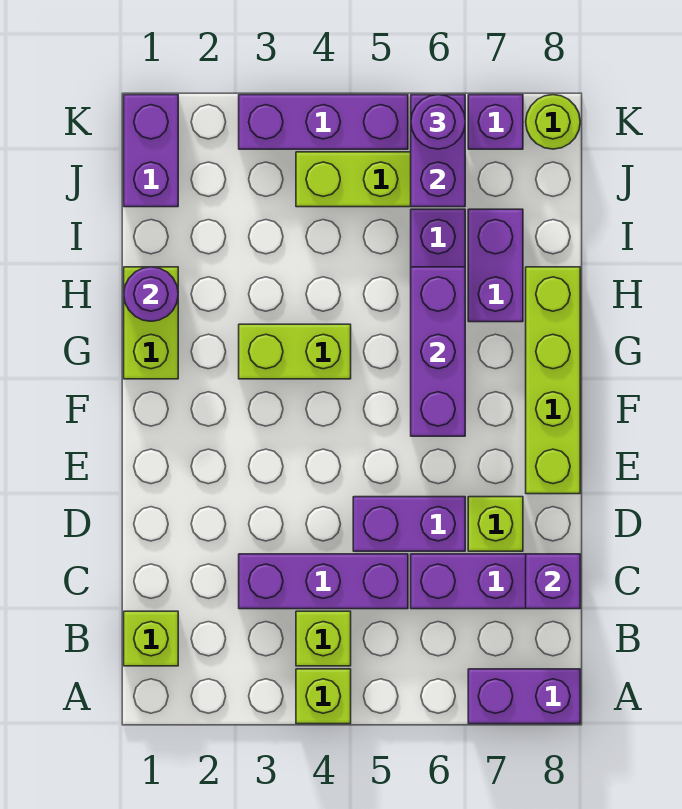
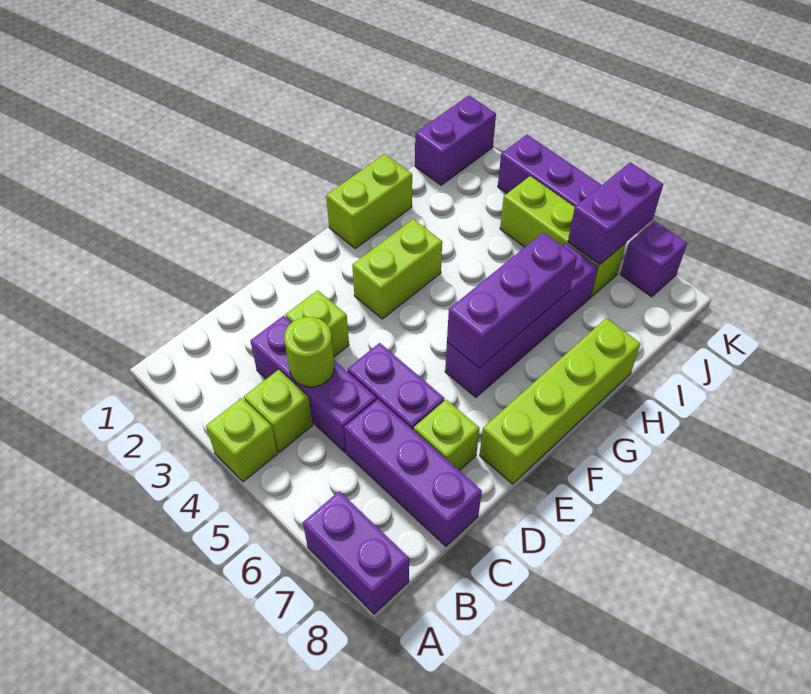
lime brick B1 level 1 -> lime brick D3 level 1
purple brick C8 level 2 -> none
lime brick G3:G4 level 1 -> lime brick F3:G3 level 1
purple round brick H1 level 2 -> none
purple brick H7:I7 level 1 -> none
purple round brick K6 level 3 -> none
lime round brick K8 level 1 -> lime round brick C4 level 2

